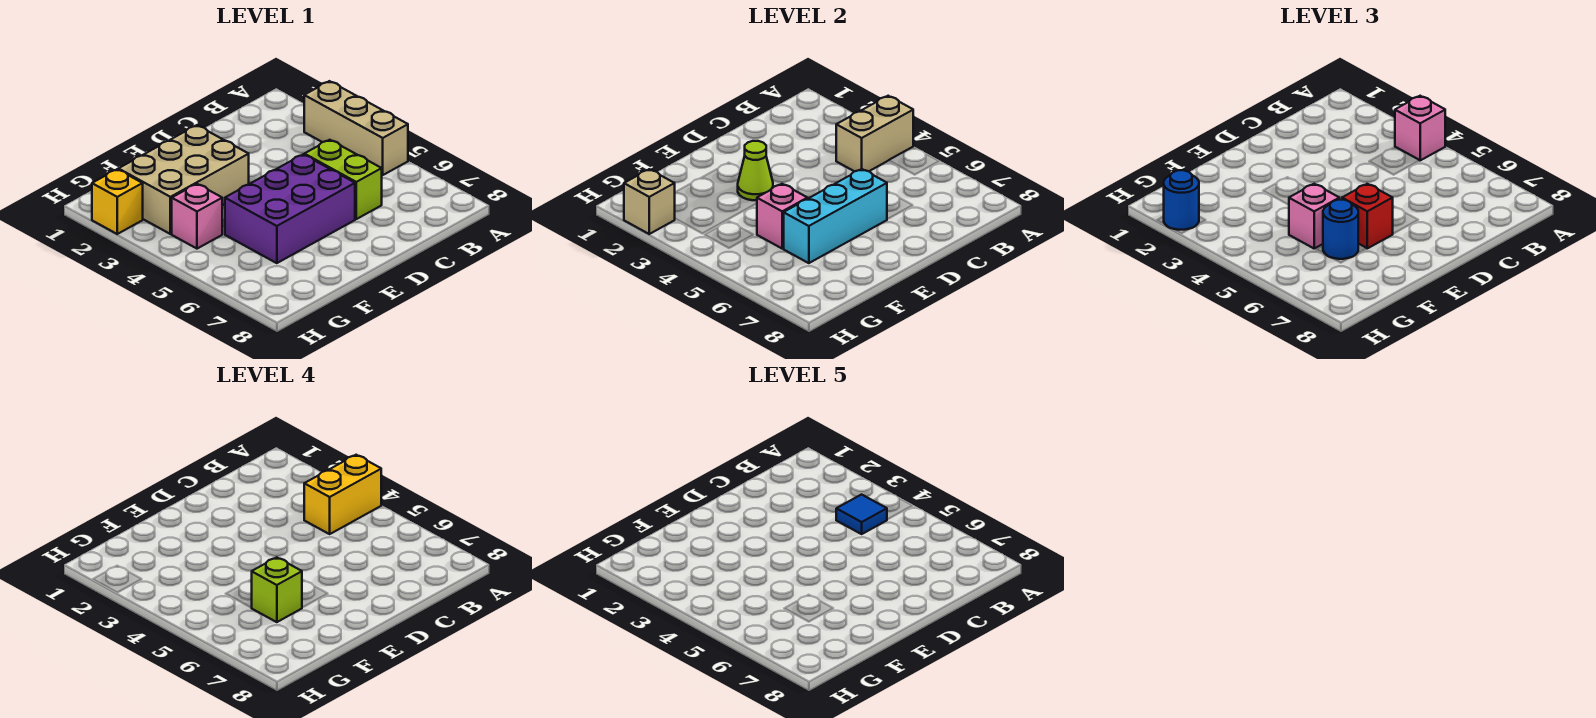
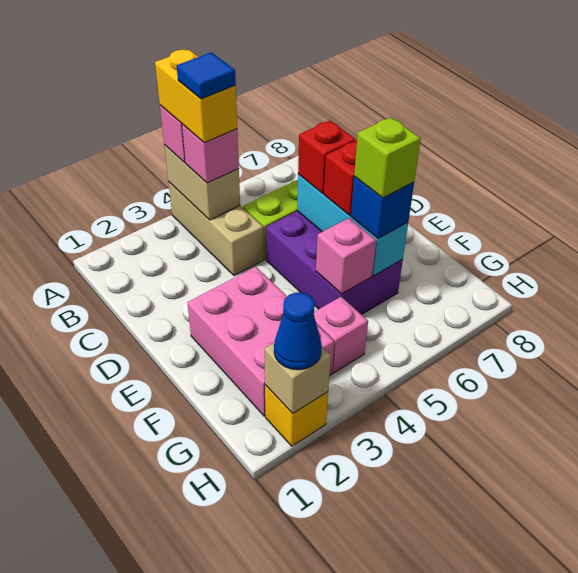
tan brick A3:A5 level 1 -> tan brick A4:C4 level 1
none -> red brick D6 level 3
tan brick E2:G3 level 1 -> pink brick E2:G3 level 1
lime cone E3 level 2 -> none
pink brick F5 level 3 -> pink brick B4 level 3
blue round brick F6 level 3 -> blue brick F6 level 3
blue round brick H2 level 3 -> blue cone H2 level 3

